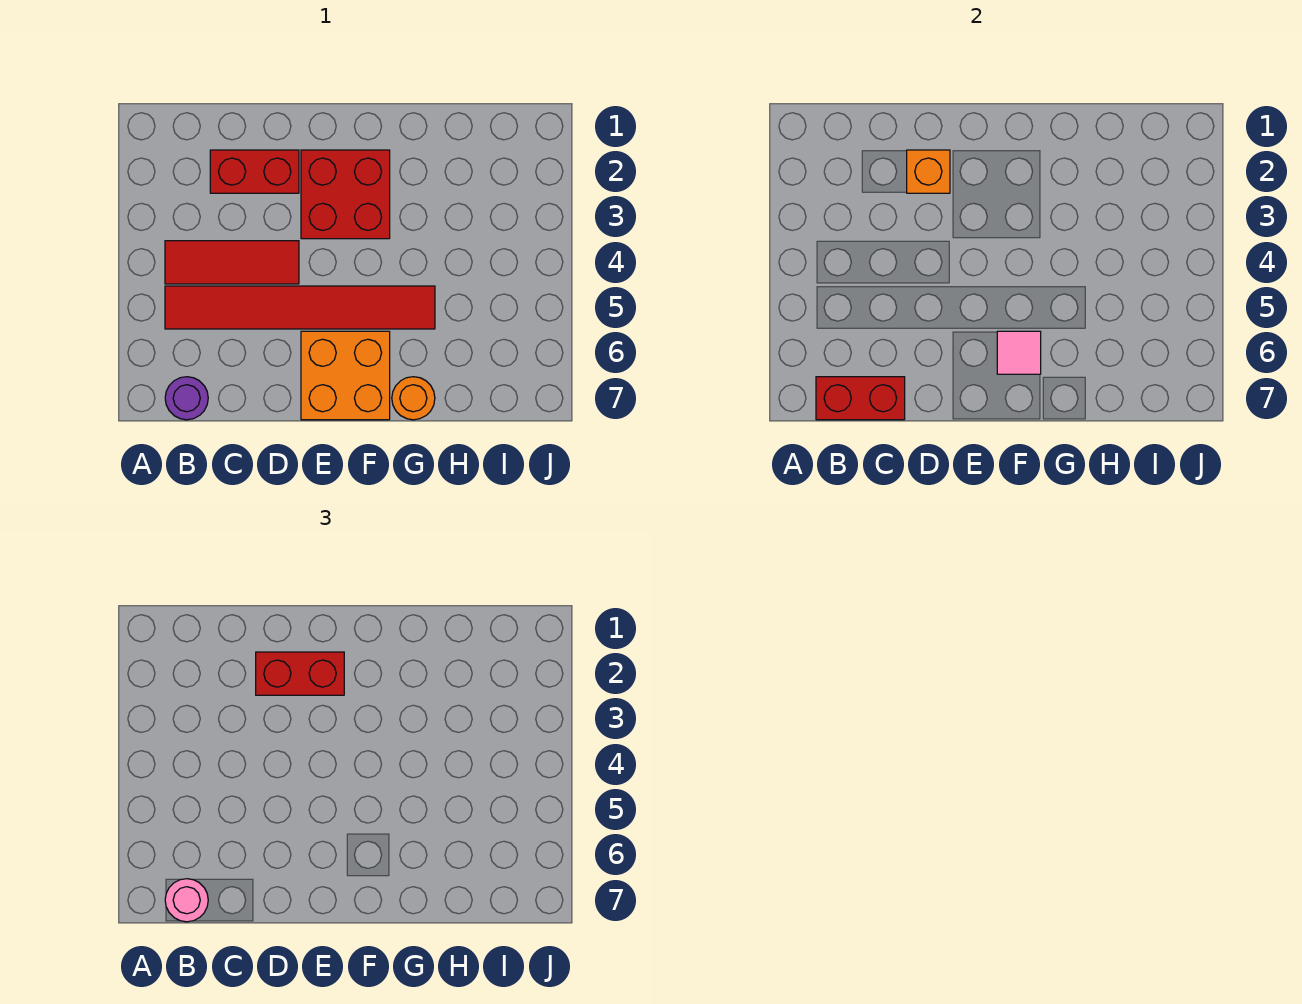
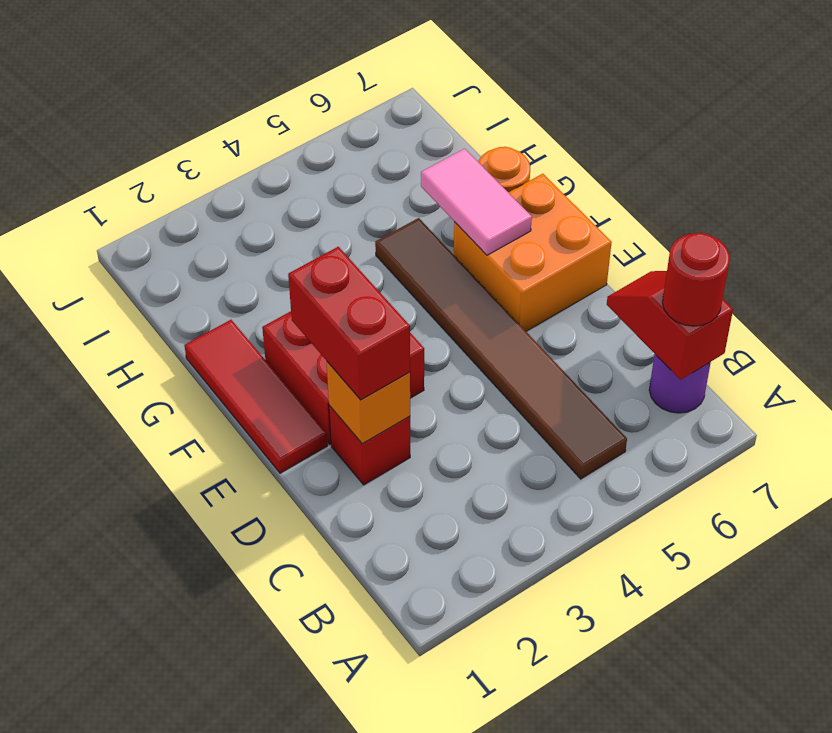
red tile B4:D4 level 1 -> red tile E1:G1 level 1
red tile B5:G5 level 1 -> brown tile B5:G5 level 1
red brick B7:C7 level 2 -> red slope B7:C7 level 2 top B
pink round brick B7 level 3 -> red round brick B7 level 3
red brick C2:D2 level 1 -> red brick D2 level 1
pink tile F6 level 2 -> pink tile F6:G6 level 2

